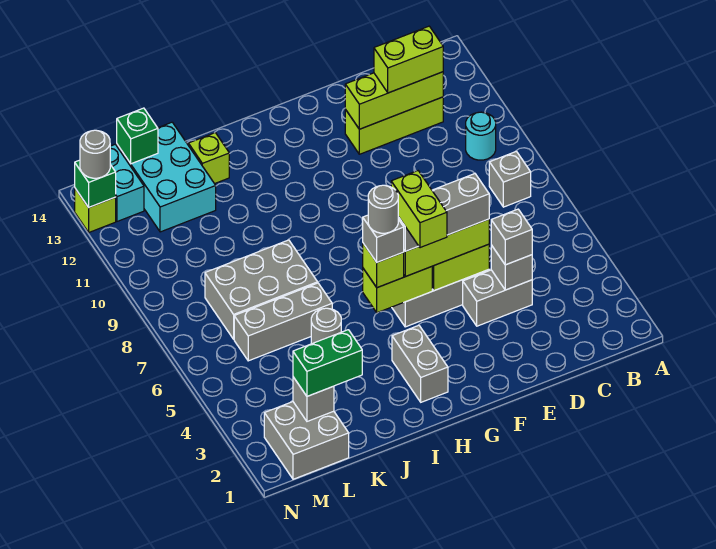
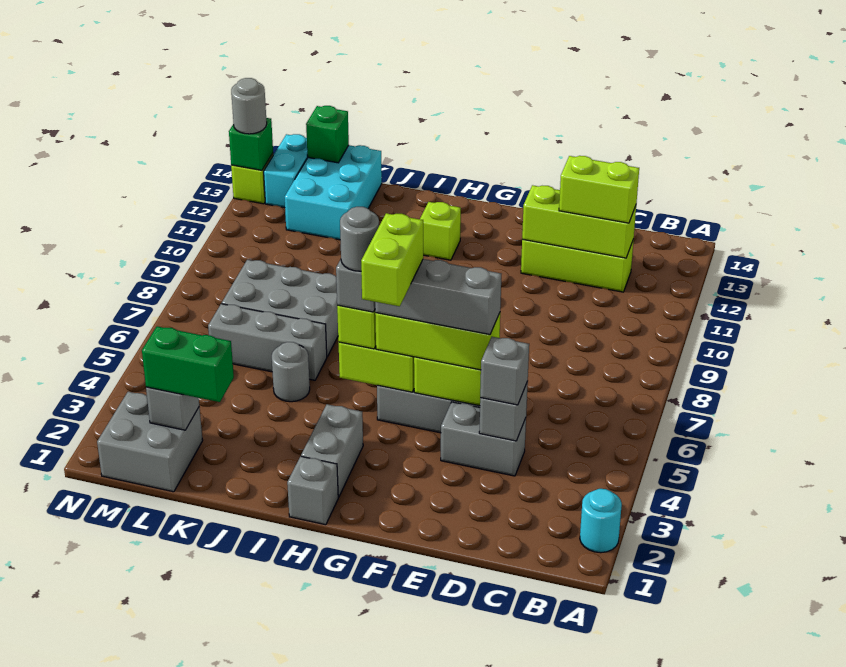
grey brick B8 level 1 -> grey brick H1 level 1
cyan round brick B10 level 1 -> cyan round brick A2 level 1
lime brick J13 level 1 -> lime brick H12 level 1

